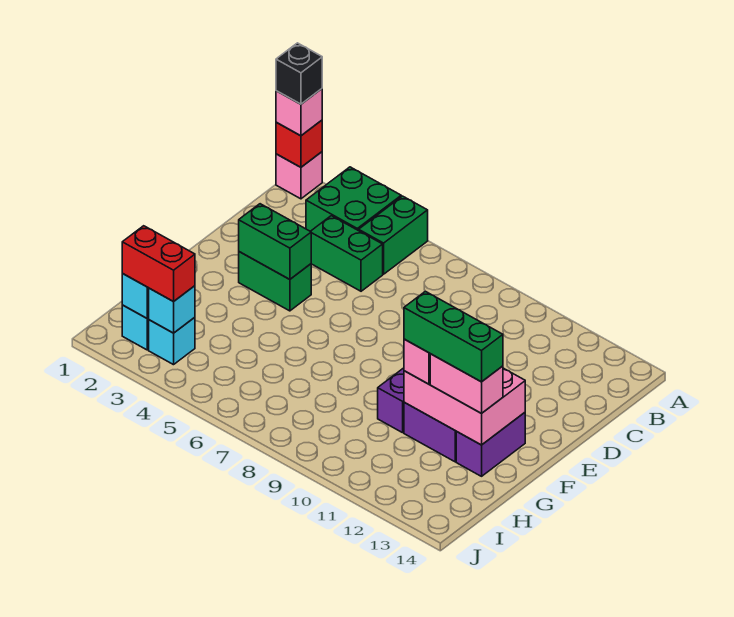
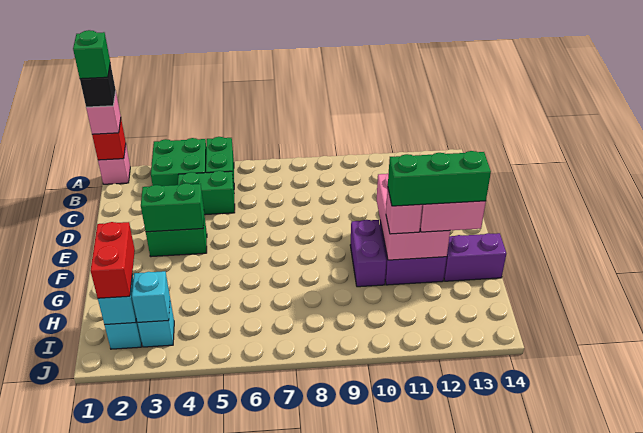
none -> green brick A1 level 5
pink brick F11:G13 level 2 -> pink brick E11:G12 level 2
purple brick F13:G13 level 1 -> purple brick G13:G14 level 1
red brick I2:I3 level 3 -> red brick H2:I2 level 3

